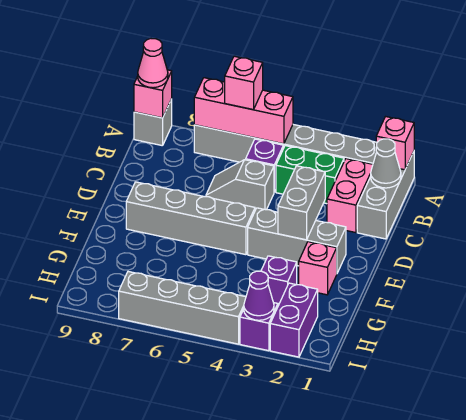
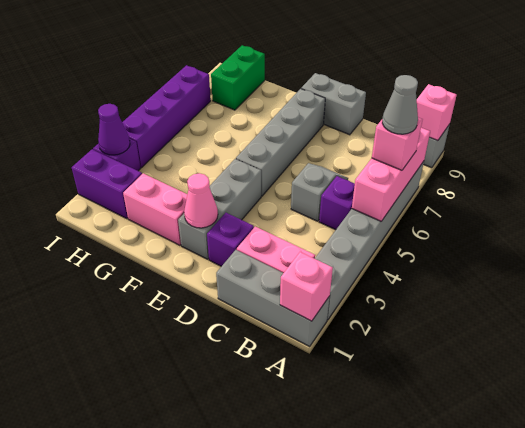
pink cone A9 level 3 -> pink cone E2 level 2
grey cone B1 level 2 -> grey cone A6 level 4
green brick B3:B4 level 1 -> green brick H8:H9 level 1
grey brick D3:E3 level 2 -> grey brick D9:E9 level 1
pink brick F2 level 1 -> pink brick F2:G2 level 1
purple brick G3 level 1 -> purple brick D2 level 1
grey brick I4:I7 level 1 -> purple brick I4:I7 level 1

